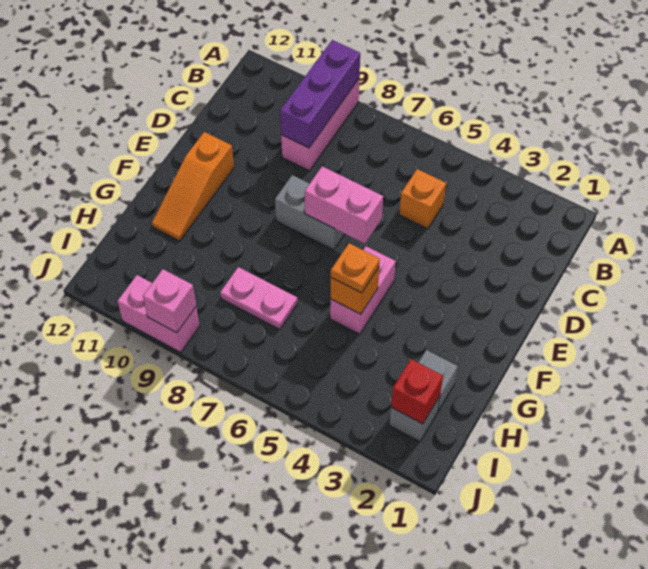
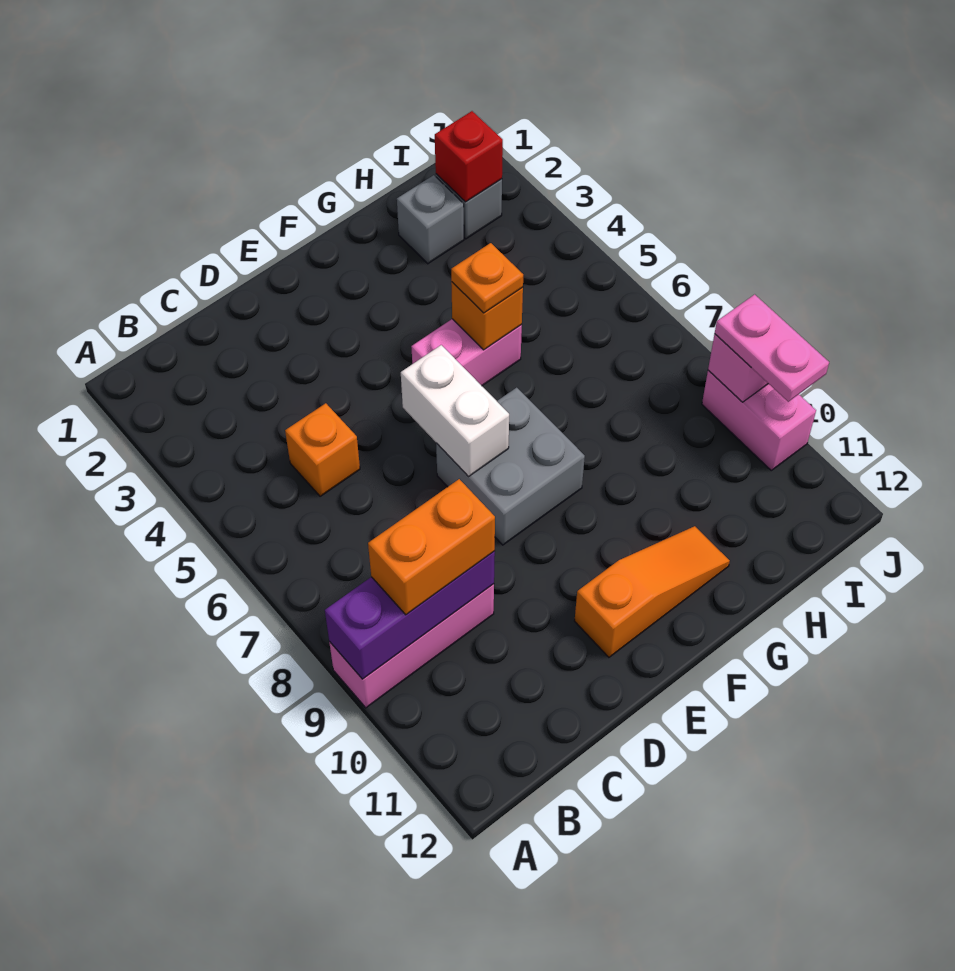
none -> orange brick B9:C9 level 3
pink brick E6:E7 level 2 -> white brick E6:E7 level 2
grey brick E7:E8 level 1 -> grey brick E7:F8 level 1
pink plate H7:H8 level 1 -> pink plate J9:J10 level 3

